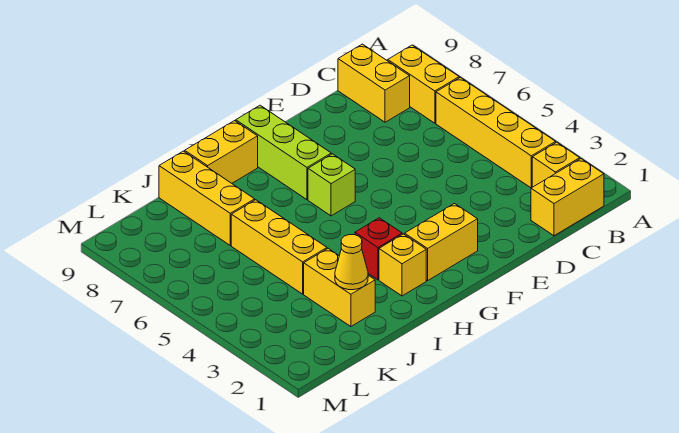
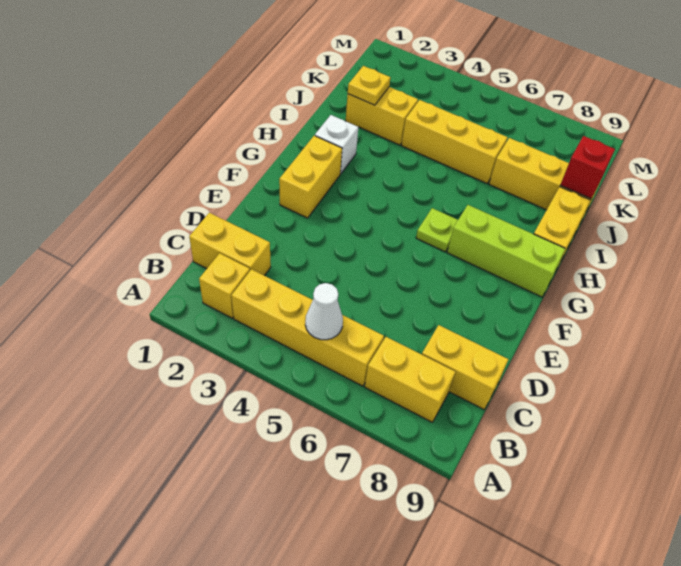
yellow brick B1:C1 level 1 -> yellow brick C1:C2 level 1
none -> white cone B5 level 2
lime brick G6 level 1 -> lime plate G6 level 1
yellow brick H2 level 1 -> white brick H2 level 1
red brick H3 level 1 -> red brick J9 level 2
yellow cone J2 level 2 -> yellow plate J2 level 2

